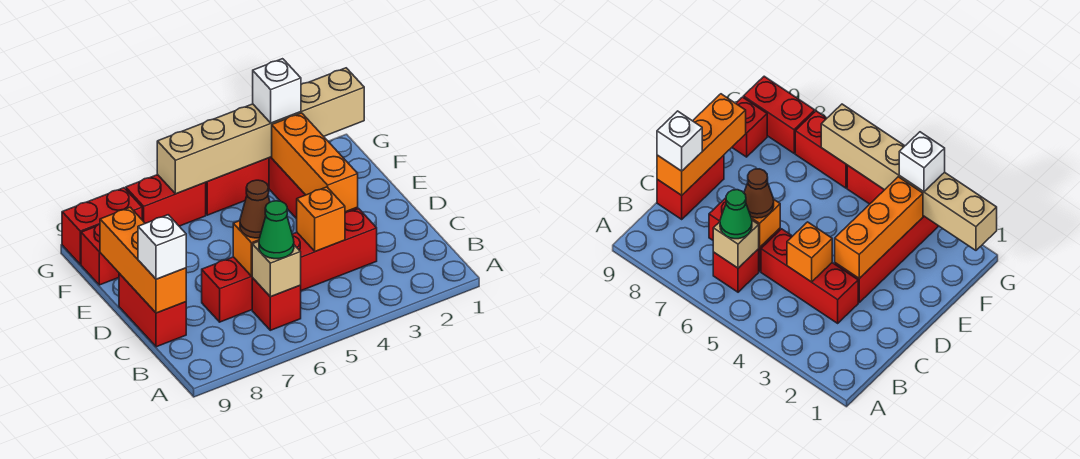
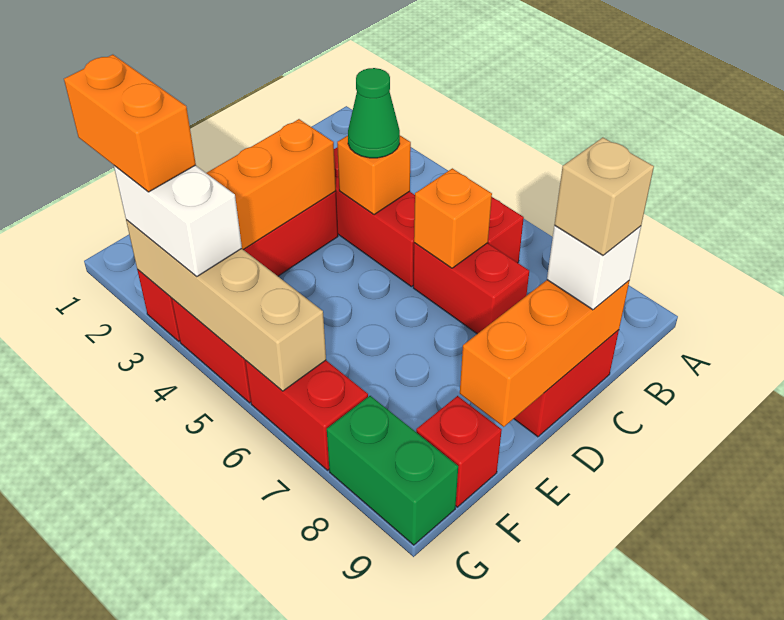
tan brick B6 level 2 -> tan brick C9 level 4
green cone B6 level 3 -> green cone C4 level 3
brown cone C6 level 3 -> none
tan brick G1:G6 level 2 -> tan brick G3:G6 level 2
none -> orange brick G2:G3 level 4
white brick G3 level 3 -> white brick G3:G4 level 3
red brick G8:G9 level 1 -> green brick G8:G9 level 1

